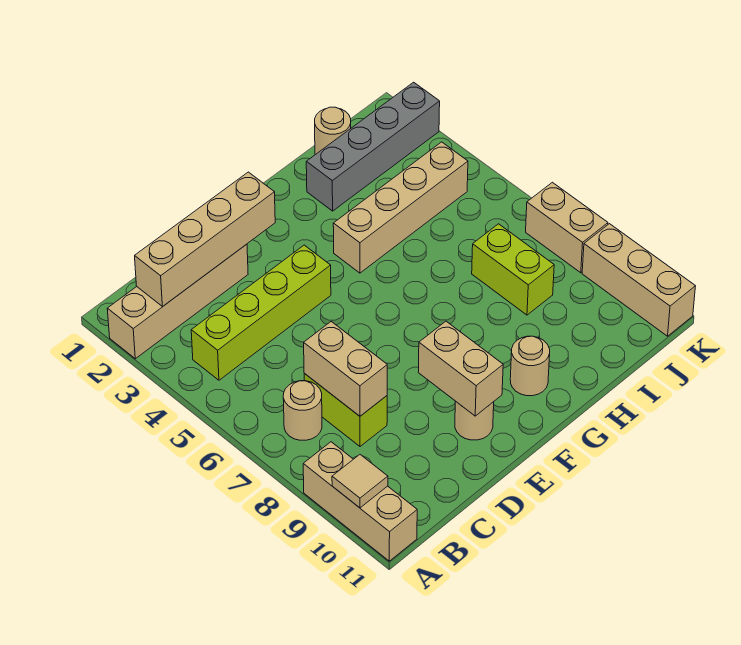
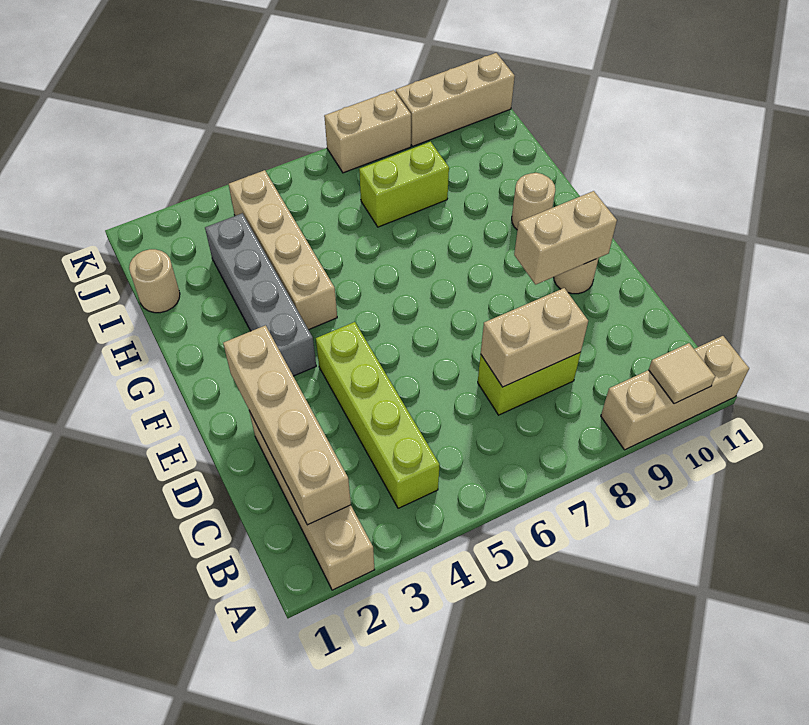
tan round brick B7 level 1 -> none
grey brick H2:K2 level 1 -> grey brick F3:I3 level 1

